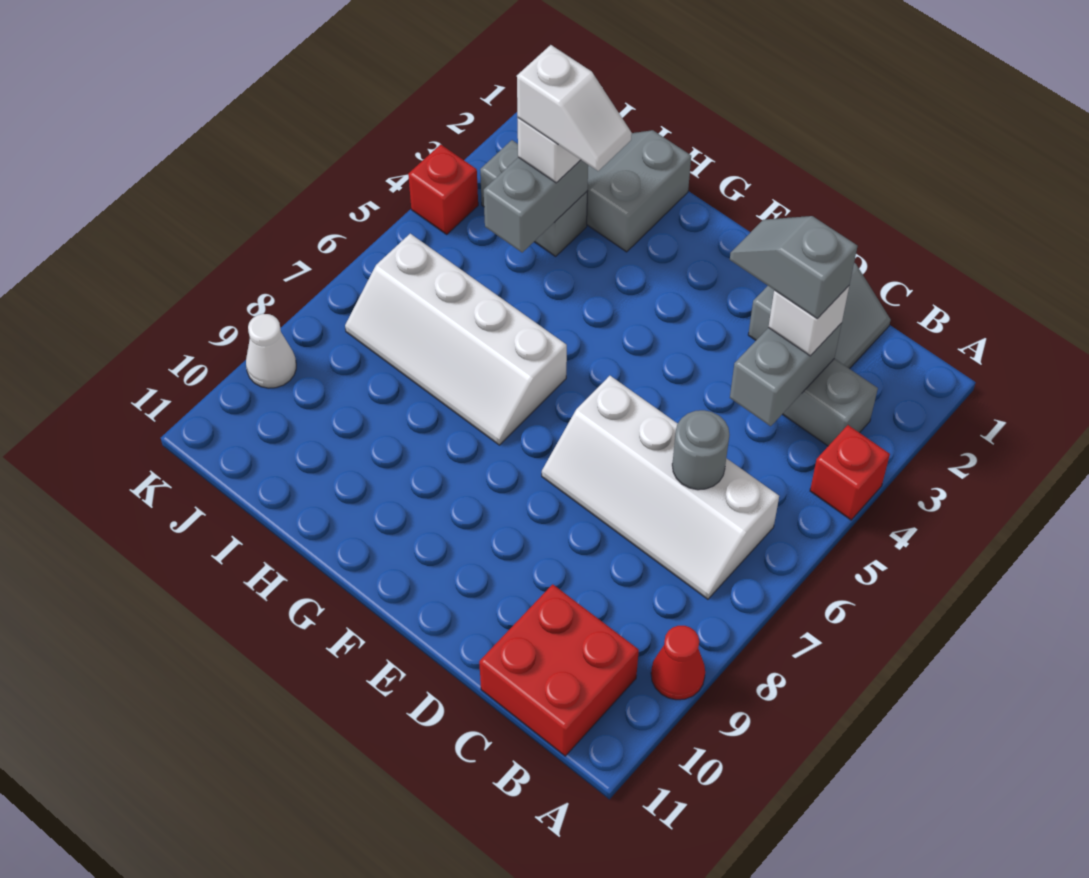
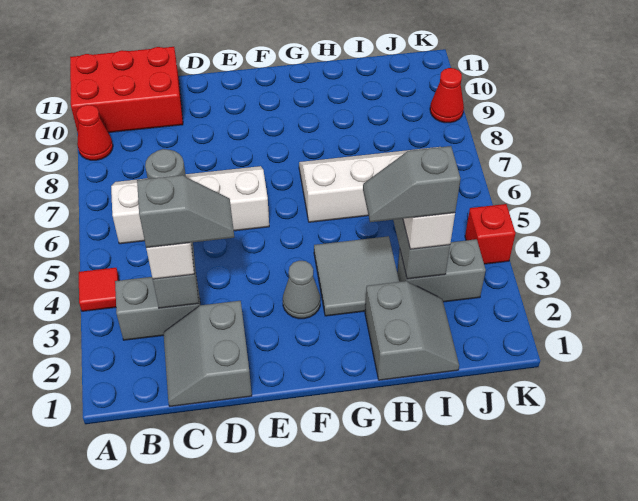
red brick A4 level 1 -> red tile A4 level 1
red brick B10:C11 level 1 -> red brick A10:C11 level 1
none -> grey cone F3 level 1
none -> grey tile G3:H4 level 1
white slope H3:I3 level 4 top I -> grey slope H3:I3 level 4 top I
white cone K9 level 1 -> red cone K9 level 1

